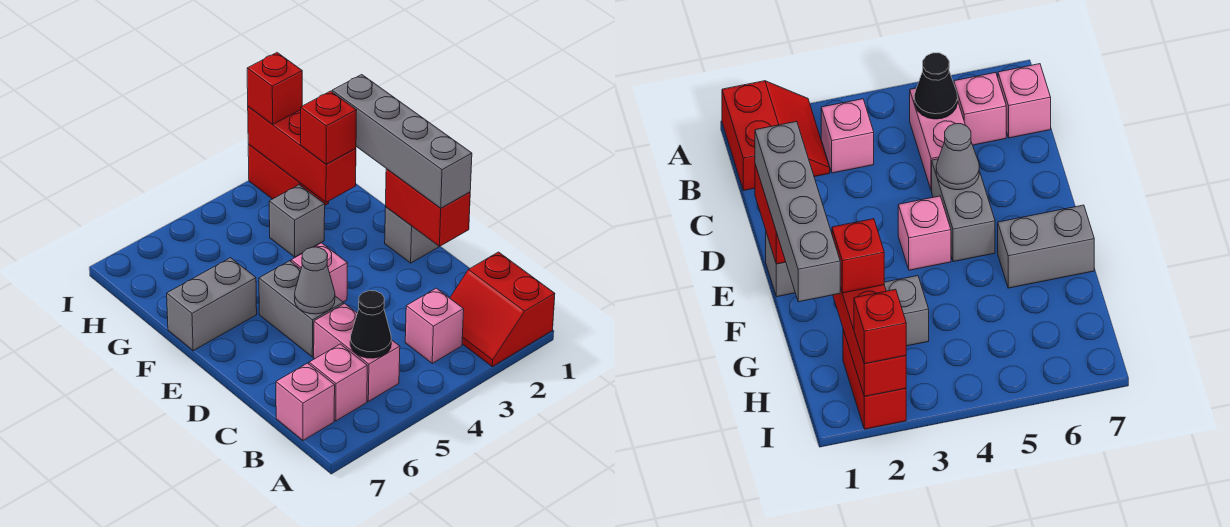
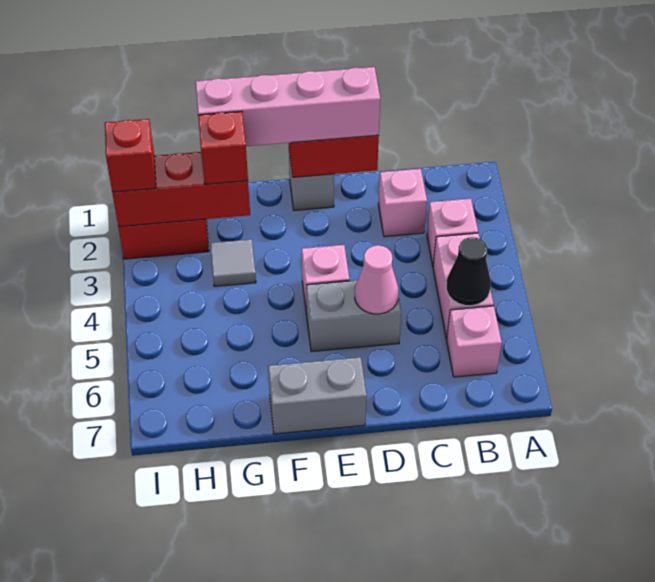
red slope A1:B2 level 1 top 1 -> none
pink brick B5:C5 level 1 -> pink brick B4:B5 level 1
pink brick B7 level 1 -> pink brick C2 level 1
grey brick D1:G1 level 3 -> pink brick D1:G1 level 3
grey cone D5 level 2 -> pink cone D5 level 2
grey brick F6:F7 level 1 -> grey brick E7:F7 level 1
grey brick G3 level 1 -> grey tile G3 level 1

